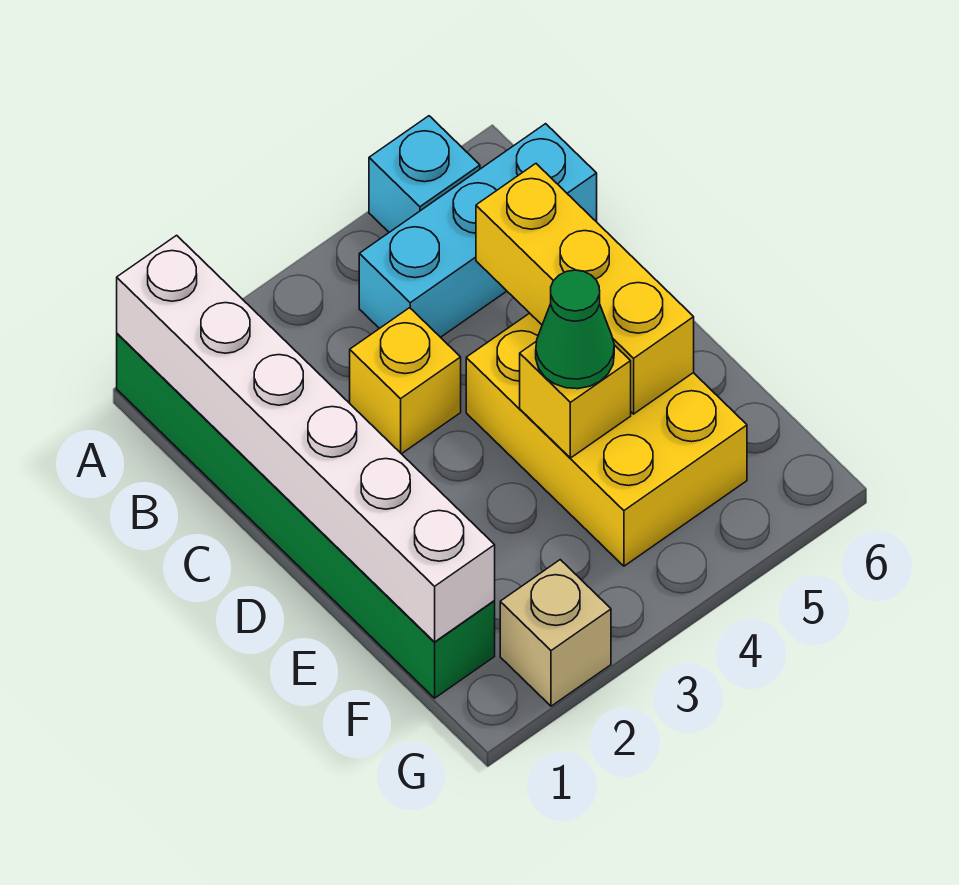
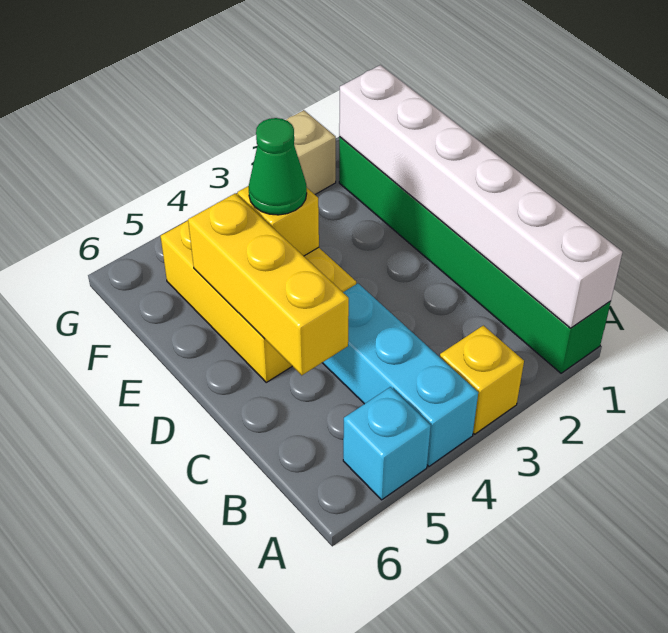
cyan brick B4:B6 level 1 -> cyan brick A4:C4 level 1
yellow brick C3 level 1 -> yellow brick A3 level 1

